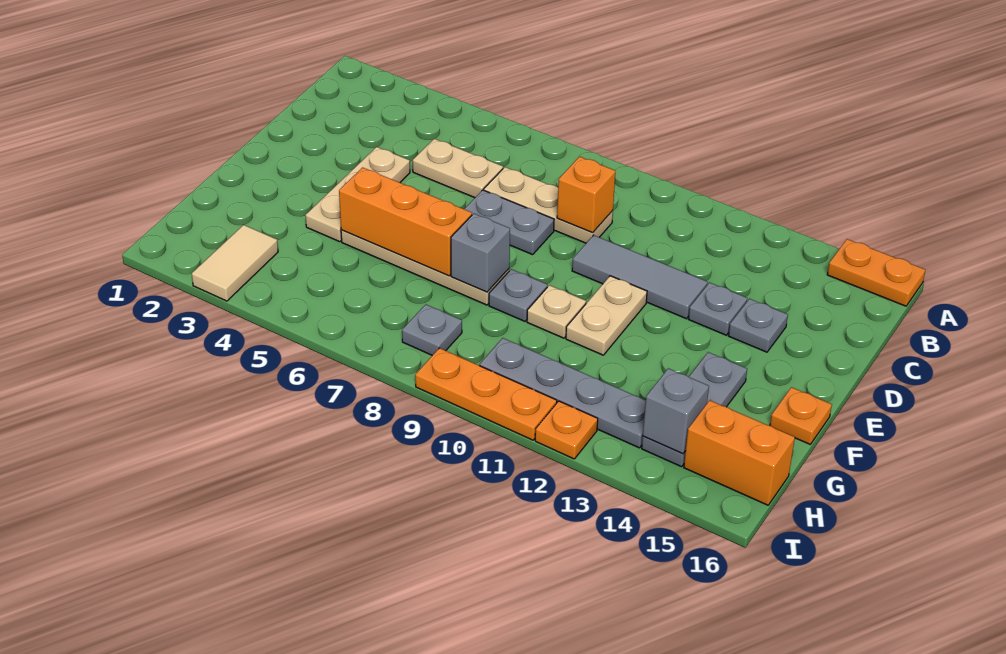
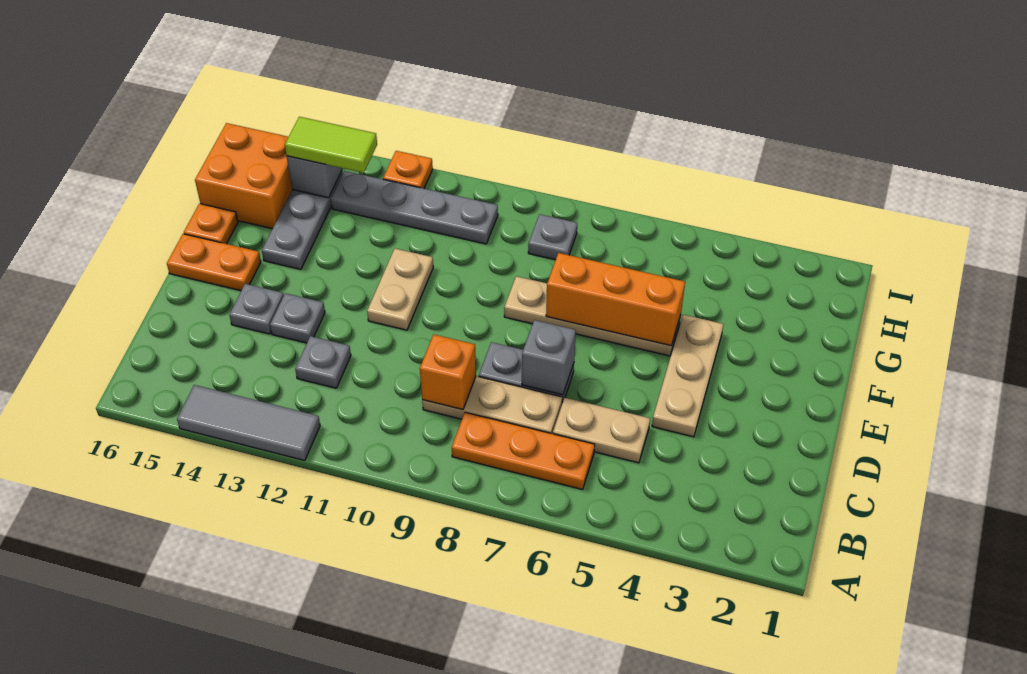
orange plate A15:A16 level 1 -> orange plate E15:E16 level 1
grey tile D10:D12 level 1 -> grey tile A12:A14 level 1
grey brick F8 level 2 -> grey brick D7 level 2
grey plate F9 level 1 -> grey plate C12 level 1
tan plate F10 level 1 -> none
tan tile H3:I3 level 1 -> none
none -> lime tile H13:H14 level 3
orange brick H15:H16 level 1 -> orange brick G15:H16 level 1
orange plate I9:I11 level 1 -> orange plate B6:B8 level 1

